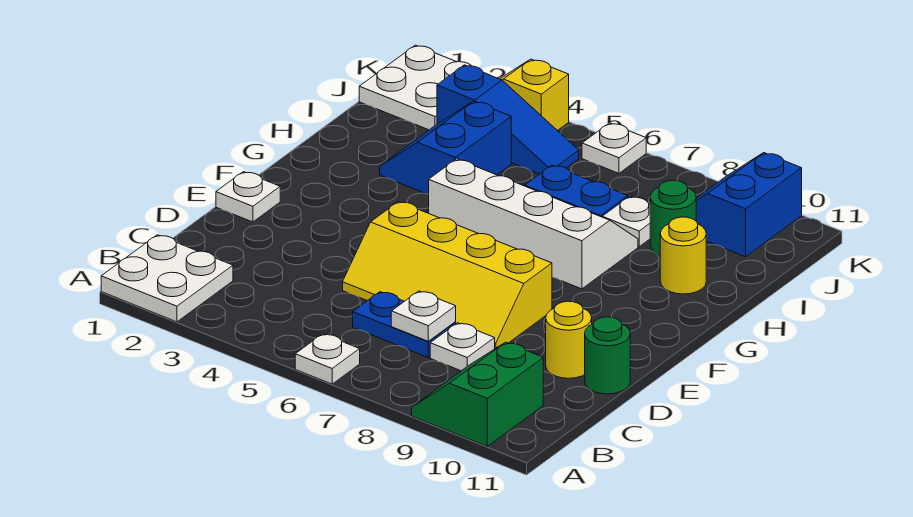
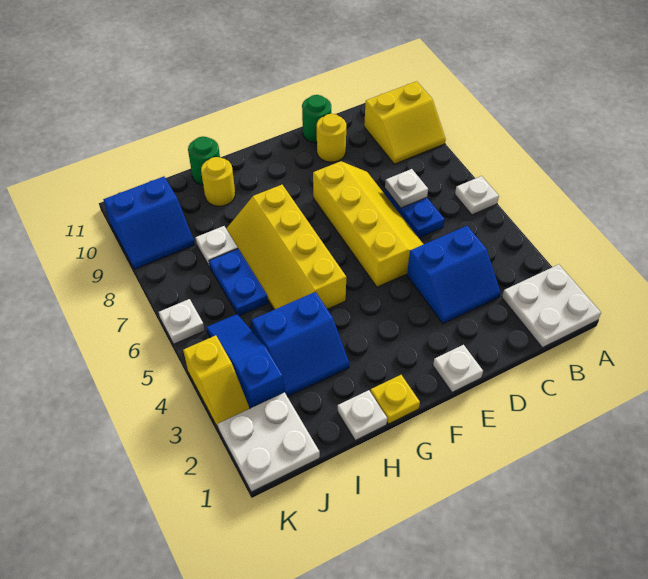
green slope A9:B10 level 1 top 10 -> yellow slope A9:B10 level 1 top 10
none -> blue slope C3:D4 level 1 top 4
white plate C8 level 1 -> white plate H1 level 1
none -> yellow plate G1 level 1
white slope G5:H8 level 1 top G -> yellow slope G5:H8 level 1 top G
green round brick I9 level 1 -> green round brick H11 level 1

